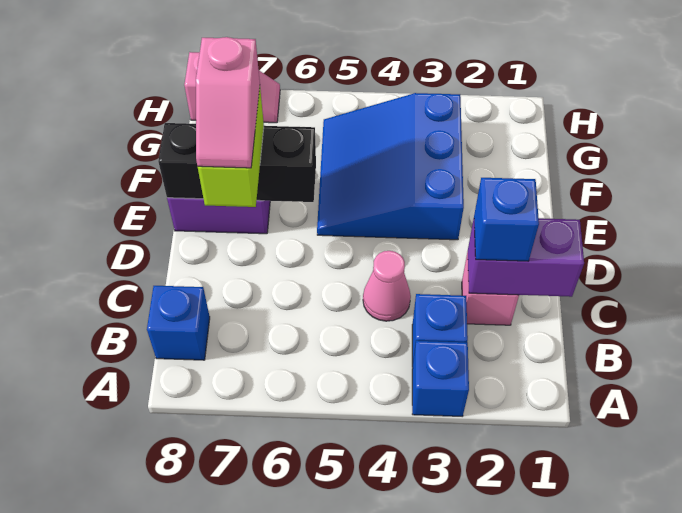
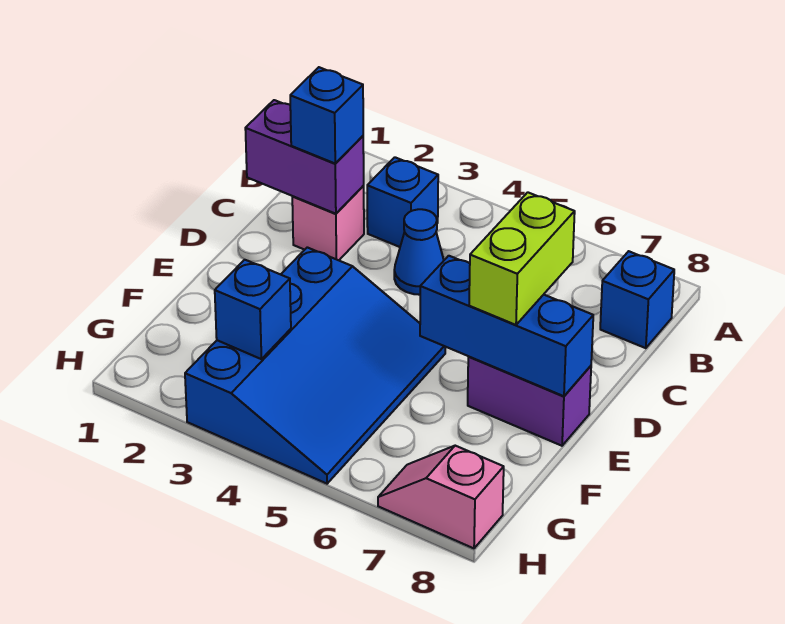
blue brick A3 level 1 -> blue brick G3 level 2
pink cone C4 level 1 -> blue cone C4 level 1
pink slope D7:E7 level 4 top E -> none
blue slope E3:G5 level 1 top 3 -> blue slope E3:H5 level 1 top 3
black brick E6:E8 level 2 -> blue brick E6:E8 level 2

